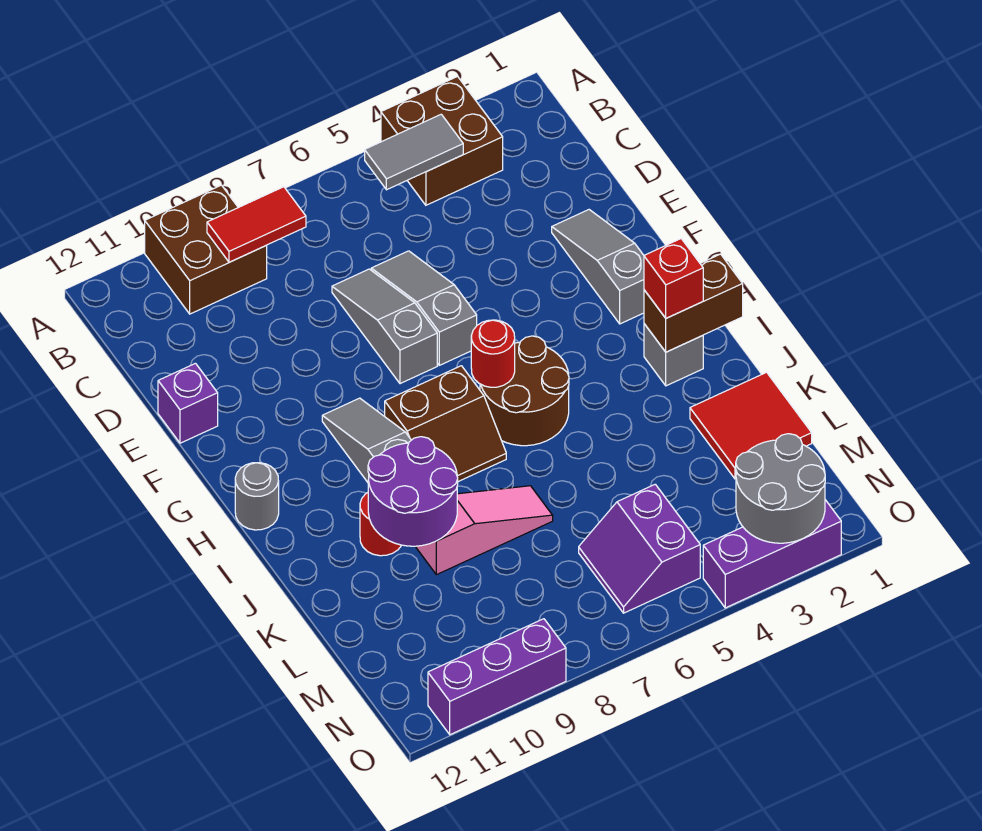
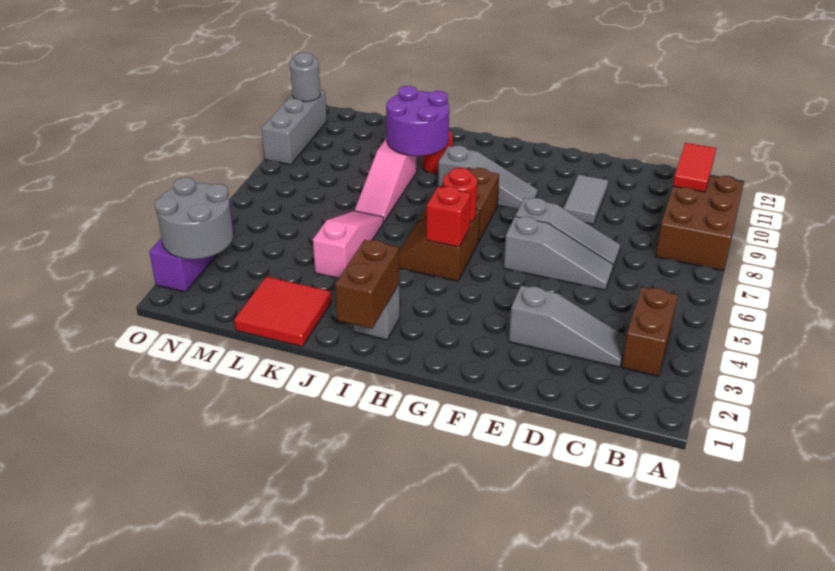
brown brick A3:B4 level 1 -> brown brick B3:B4 level 1
brown brick A9:B10 level 1 -> brown brick A8:B10 level 1
grey tile B4:B5 level 2 -> grey tile E9:E10 level 1
red tile B8:B9 level 2 -> red tile B10:B11 level 2
grey slope E2:G2 level 1 top G -> grey slope C3:E3 level 1 top E
purple brick E12 level 1 -> none
brown round brick H5:I6 level 1 -> brown slope H5:I6 level 1 top H
grey round brick H12 level 1 -> grey round brick O11 level 2
red brick I2 level 3 -> red brick H5 level 2
none -> pink slope K4:K6 level 1 top 4
purple slope M5:N6 level 1 top 5 -> none
purple brick O9:O11 level 1 -> grey brick O9:O11 level 1

